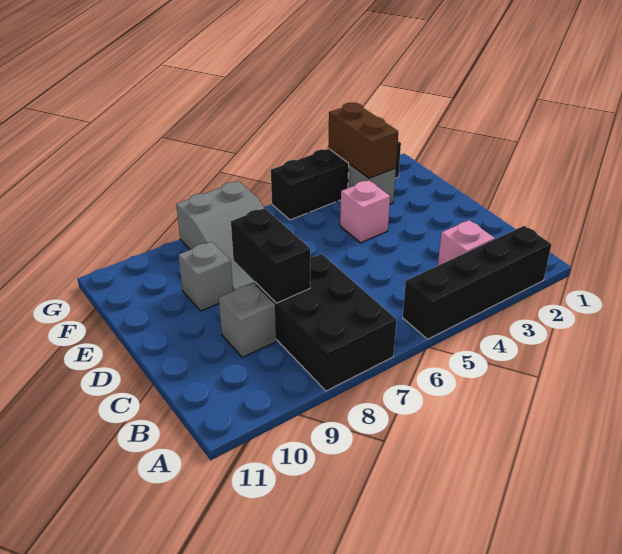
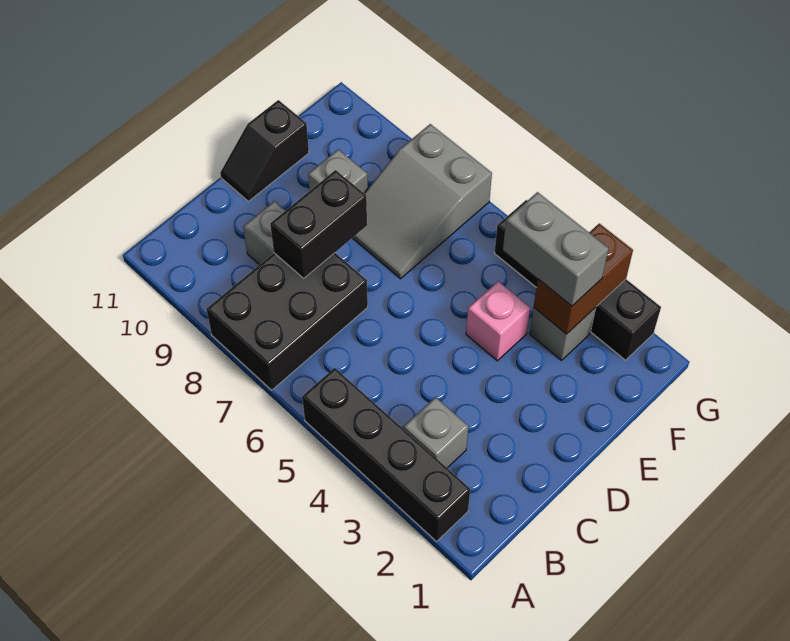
pink brick B3 level 1 -> grey brick B3 level 1
none -> black slope D11:E11 level 1 top E
none -> grey brick F3:F4 level 3

